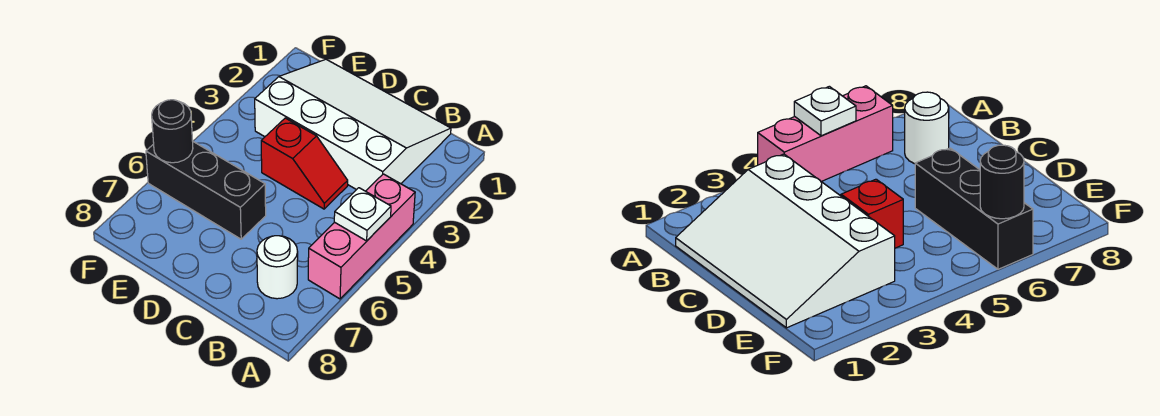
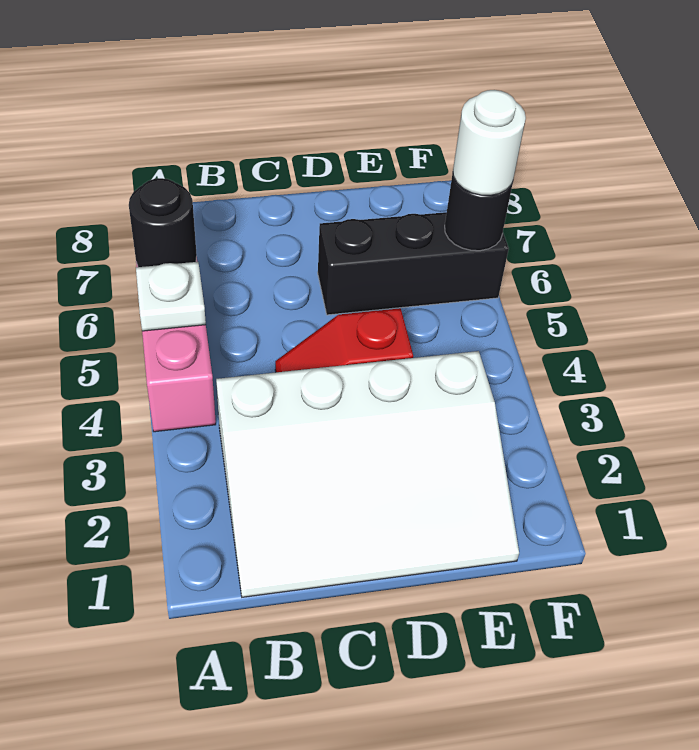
none -> black round brick A6 level 2
white round brick B7 level 1 -> white round brick F6 level 3

